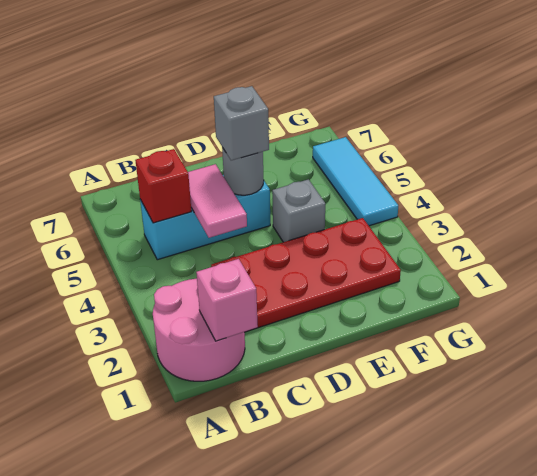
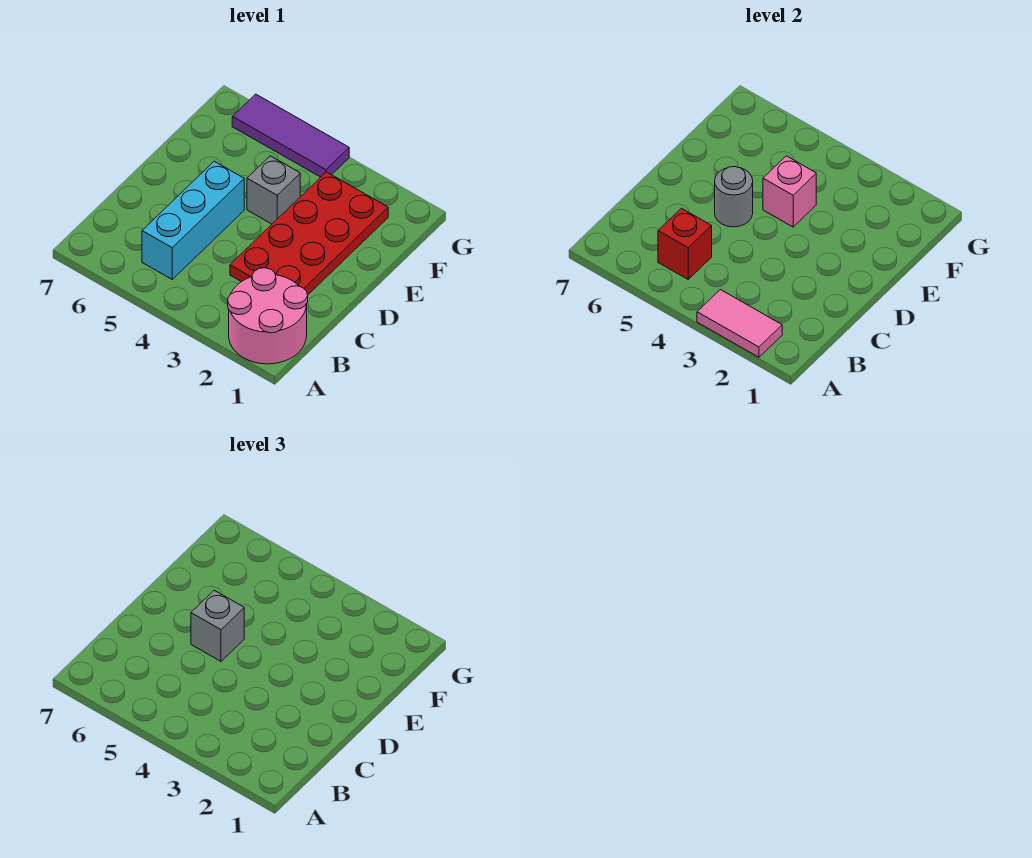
pink brick B1 level 2 -> pink brick E4 level 2
pink tile C4:C5 level 2 -> pink tile A2:A3 level 2
cyan tile G4:G6 level 1 -> purple tile G4:G6 level 1

